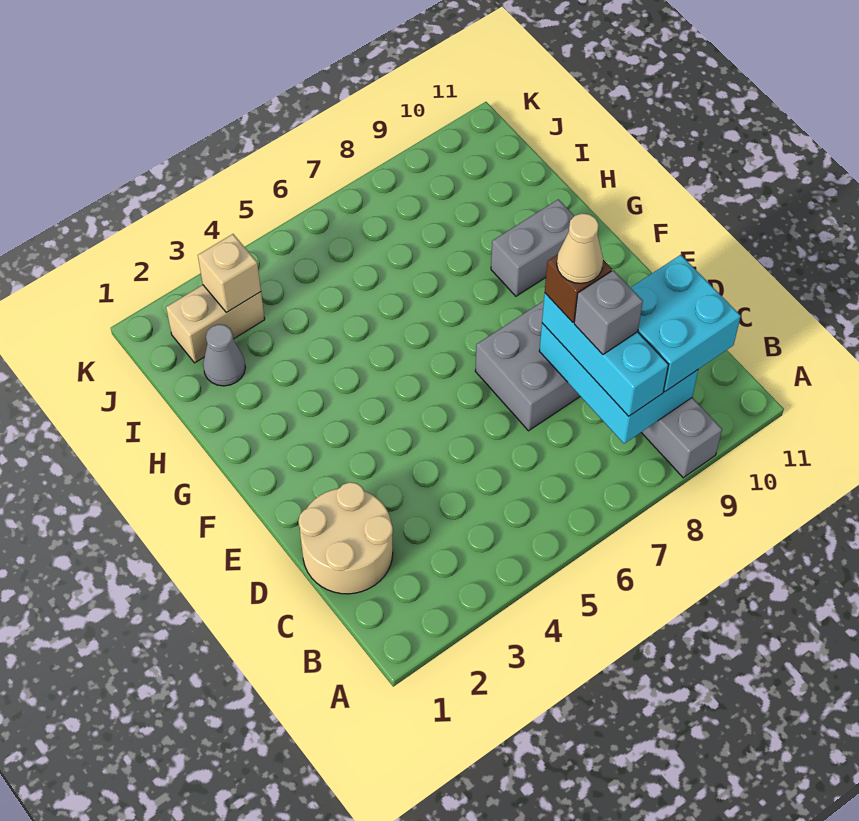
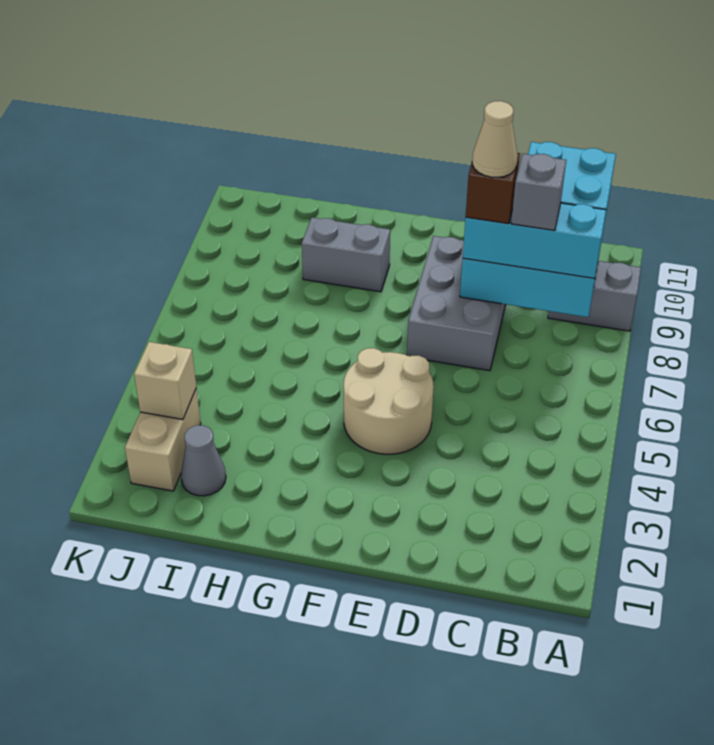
tan round brick C1:D2 level 1 -> tan round brick E4:F5 level 1
grey brick G9:G10 level 1 -> grey brick G9:H9 level 1

